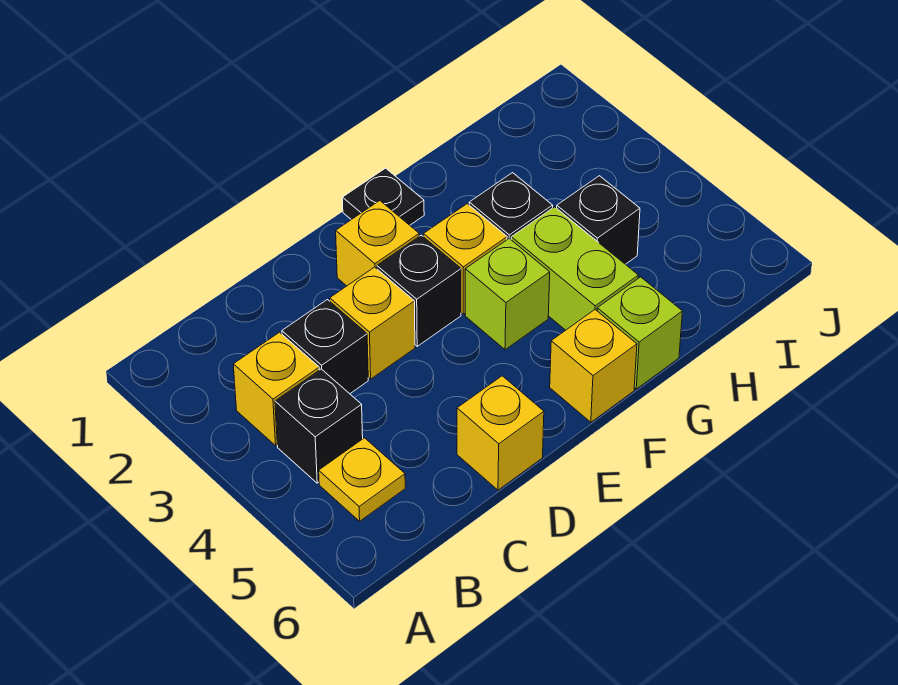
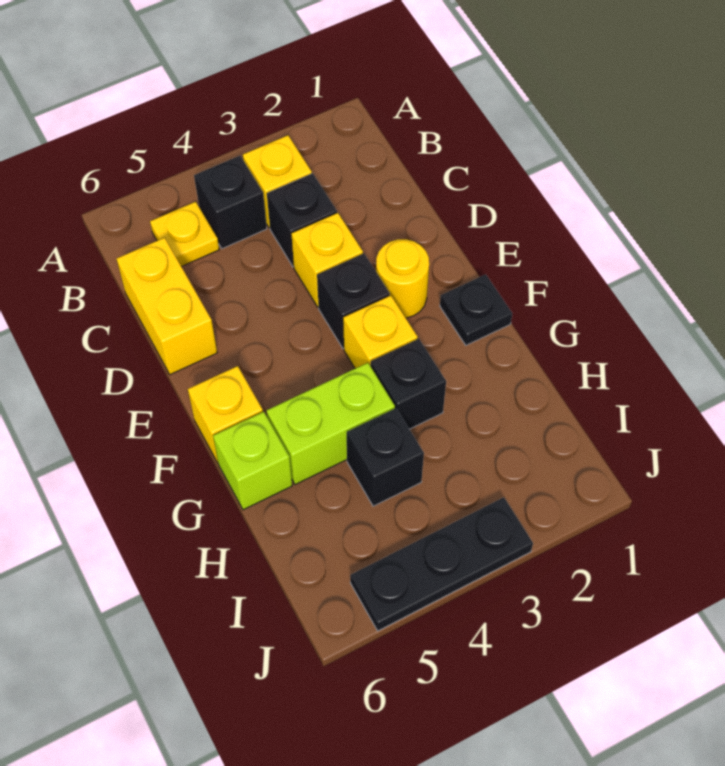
yellow brick D6 level 1 -> yellow brick C6:D6 level 1
yellow brick E2 level 1 -> yellow round brick E2 level 1
lime brick F4 level 1 -> none
none -> black plate J3:J5 level 1

